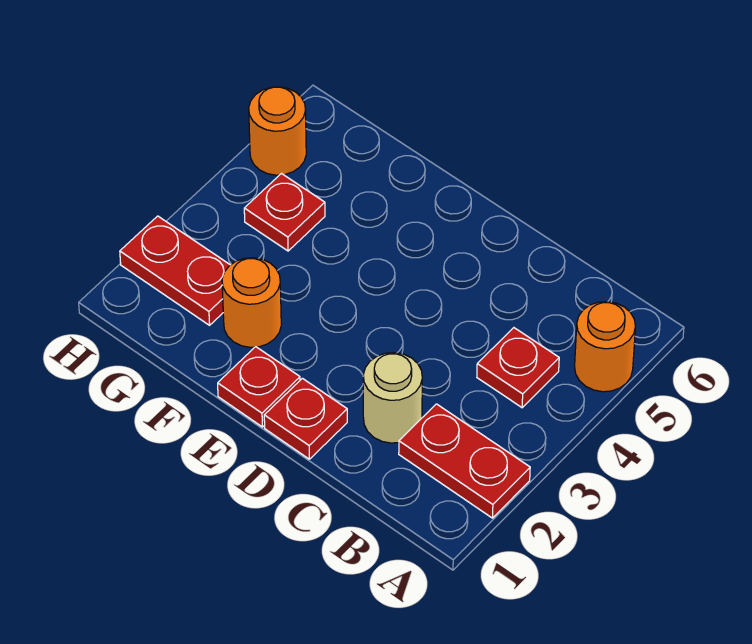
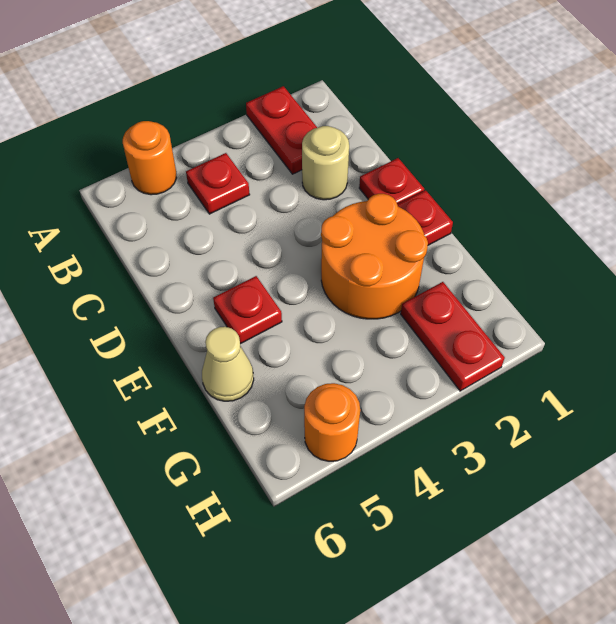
orange round brick F2 level 1 -> orange round brick E2:F3 level 1
none -> tan cone F6 level 1
red plate G4 level 1 -> red plate E5 level 1

